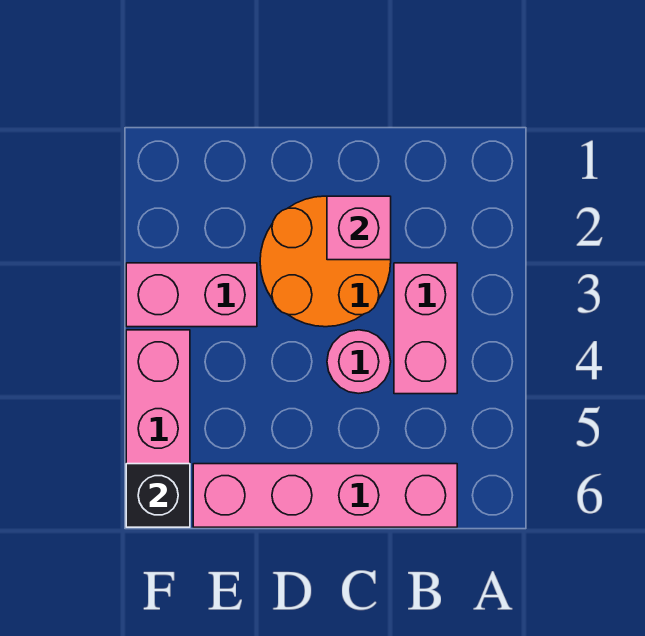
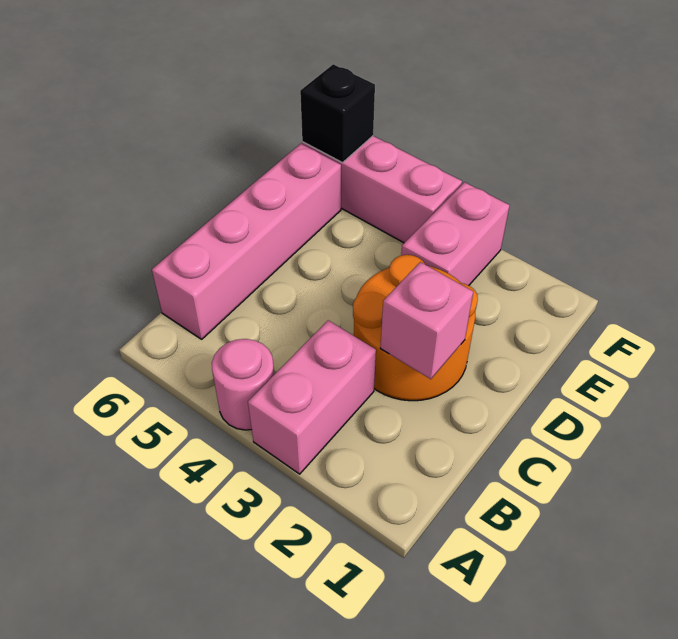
pink brick B3:B4 level 1 -> pink brick A3:B3 level 1
pink round brick C4 level 1 -> pink round brick A4 level 1

